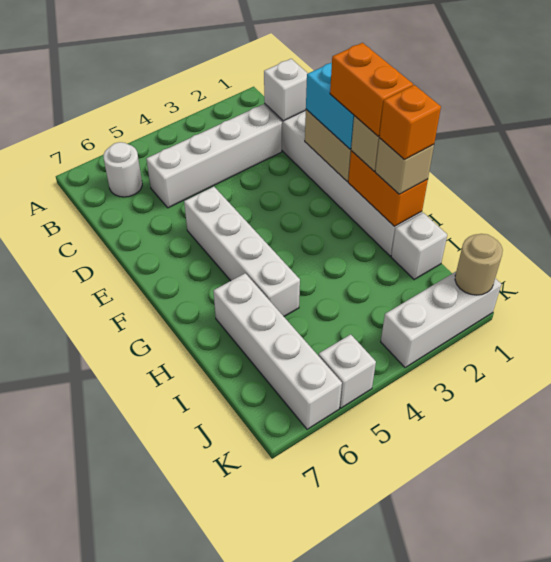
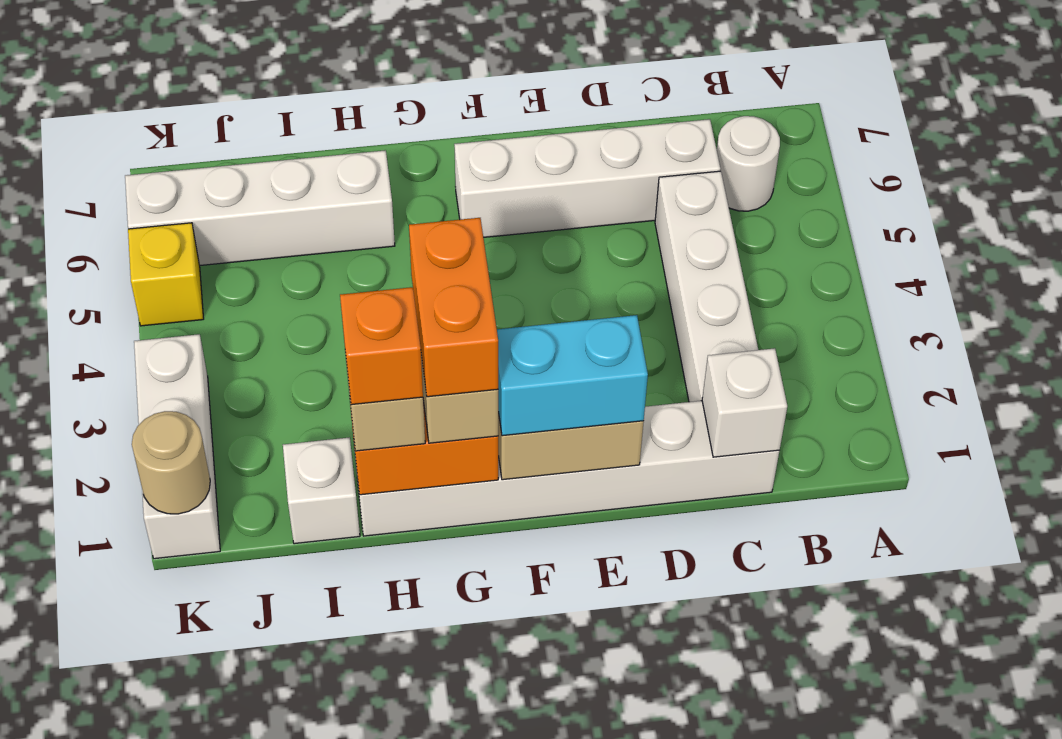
white brick E5:H5 level 1 -> white brick C6:F6 level 1
orange brick F1:G1 level 4 -> orange brick G1:G2 level 4
white brick K5 level 1 -> yellow brick K5 level 1

